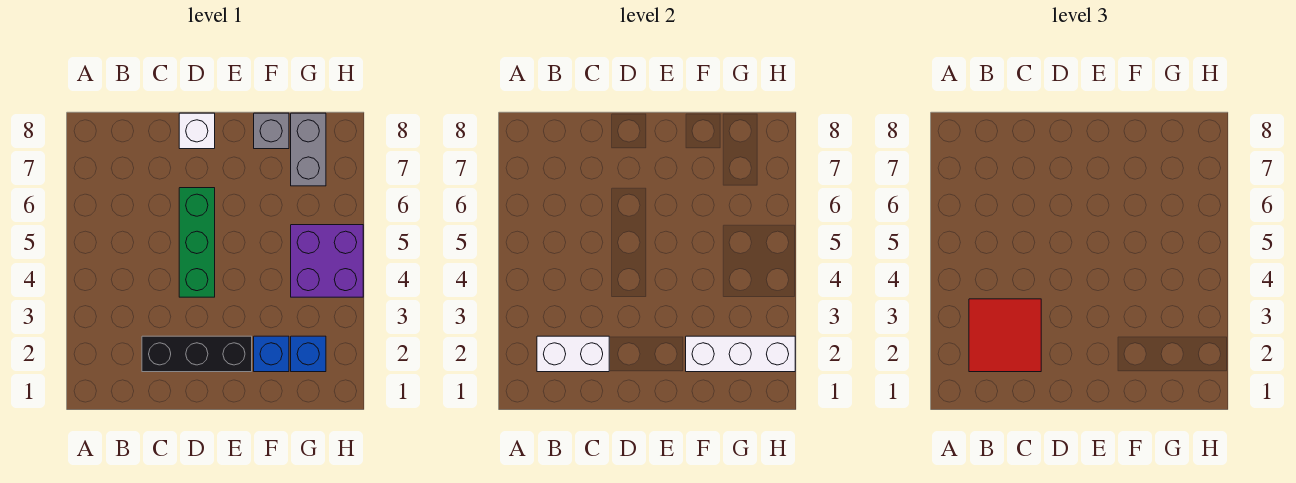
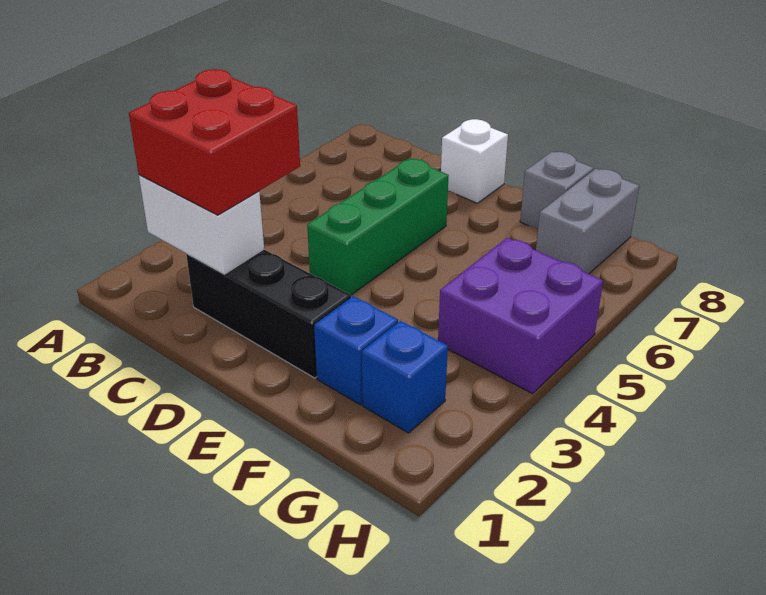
red tile B2:C3 level 3 -> red brick B2:C3 level 3
white brick F2:H2 level 2 -> none

